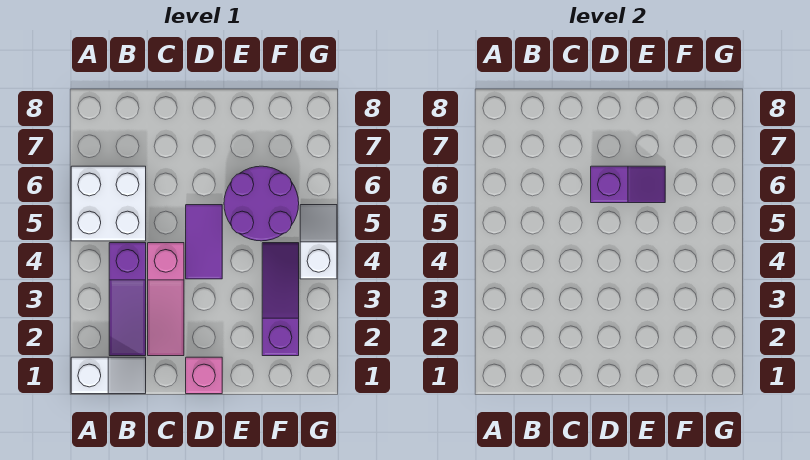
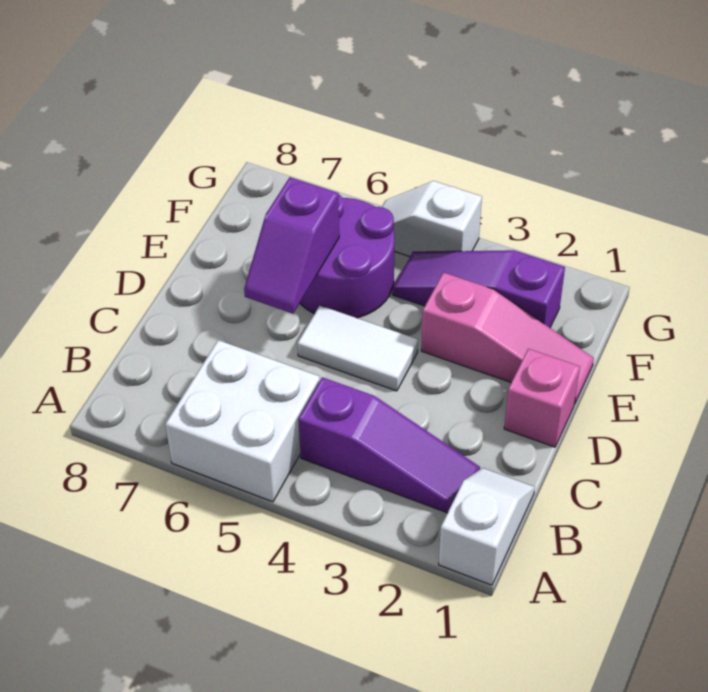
pink slope C2:C4 level 1 top 4 -> pink slope E1:E3 level 1 top 3
purple tile D4:D5 level 1 -> white tile D4:D5 level 1
purple slope D6:E6 level 2 top D -> purple slope D6:E6 level 2 top E

